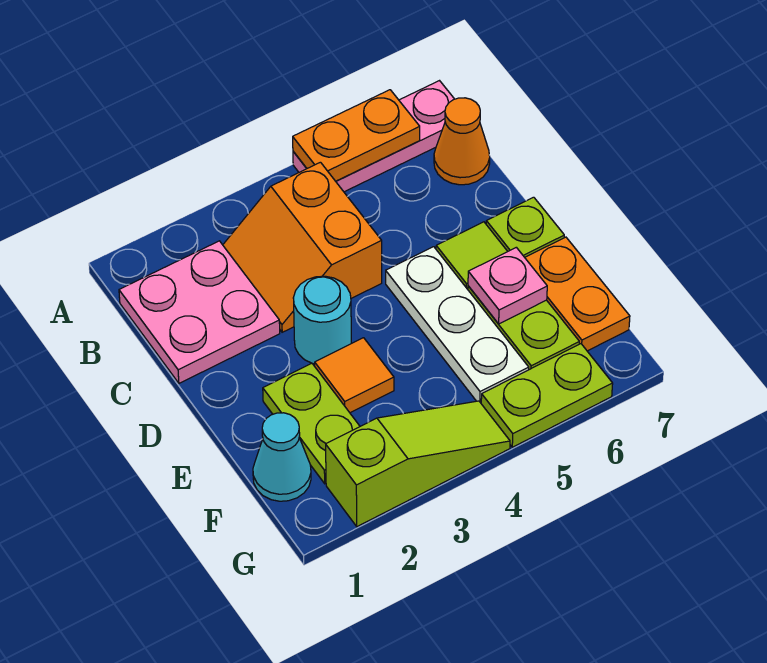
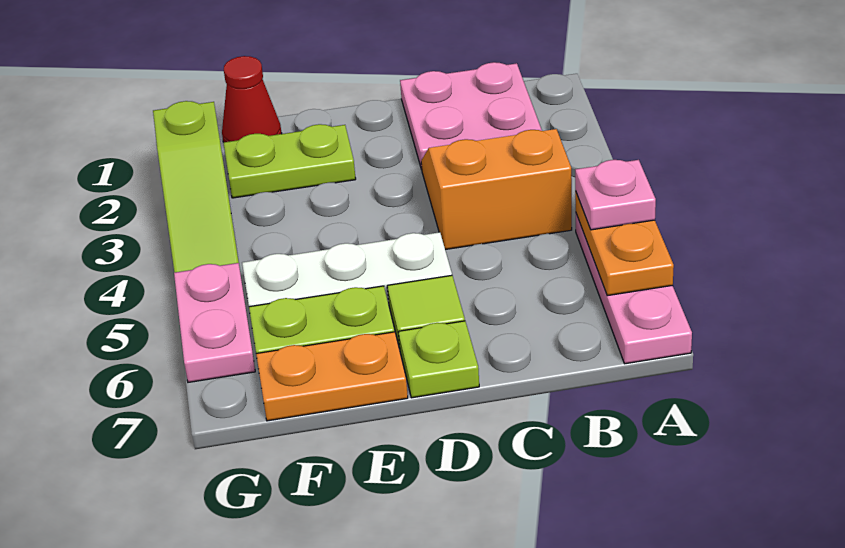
orange cone B7 level 1 -> none
cyan round brick D3 level 1 -> none
orange tile E3 level 1 -> none
pink plate E6 level 2 -> pink plate A5 level 3
cyan cone F1 level 1 -> red cone F1 level 1
lime plate G5:G6 level 1 -> pink plate G5:G6 level 1

